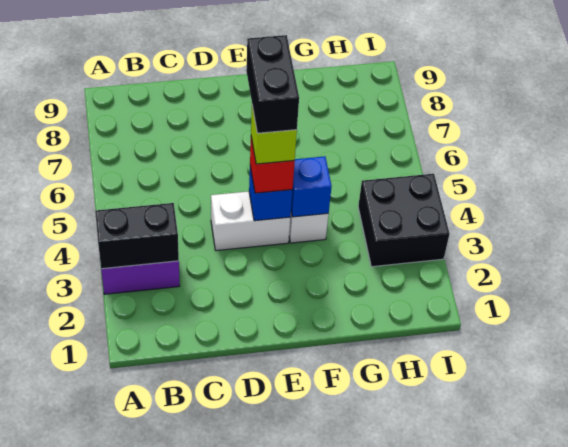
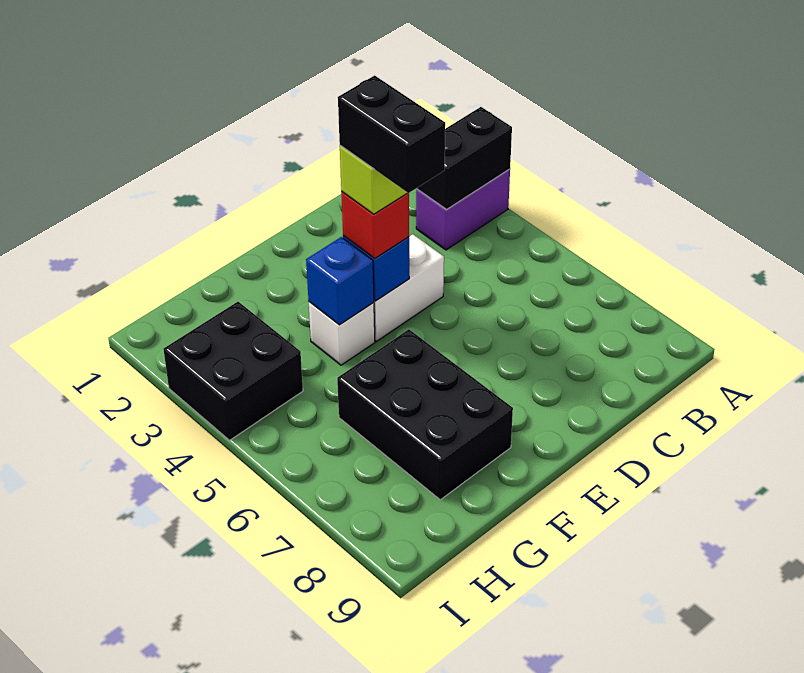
none -> black brick F6:G8 level 1

